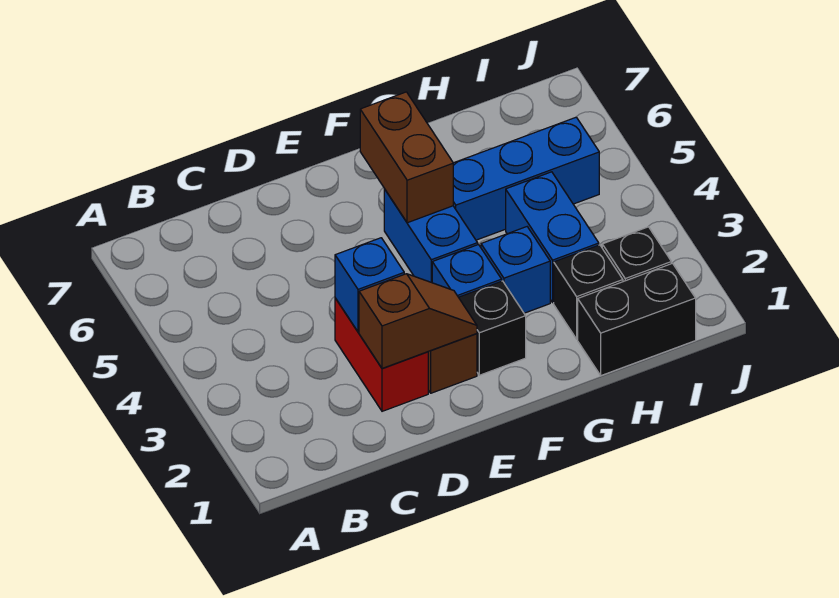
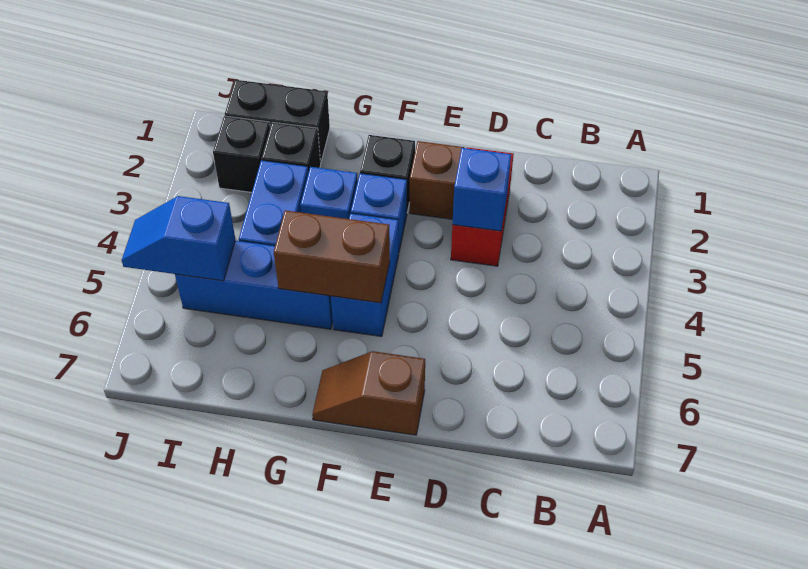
brown slope D2:E2 level 2 top D -> brown slope E7:F7 level 1 top E
brown brick F5:F6 level 2 -> brown brick F5:G5 level 2
none -> blue slope I5:J5 level 2 top I

